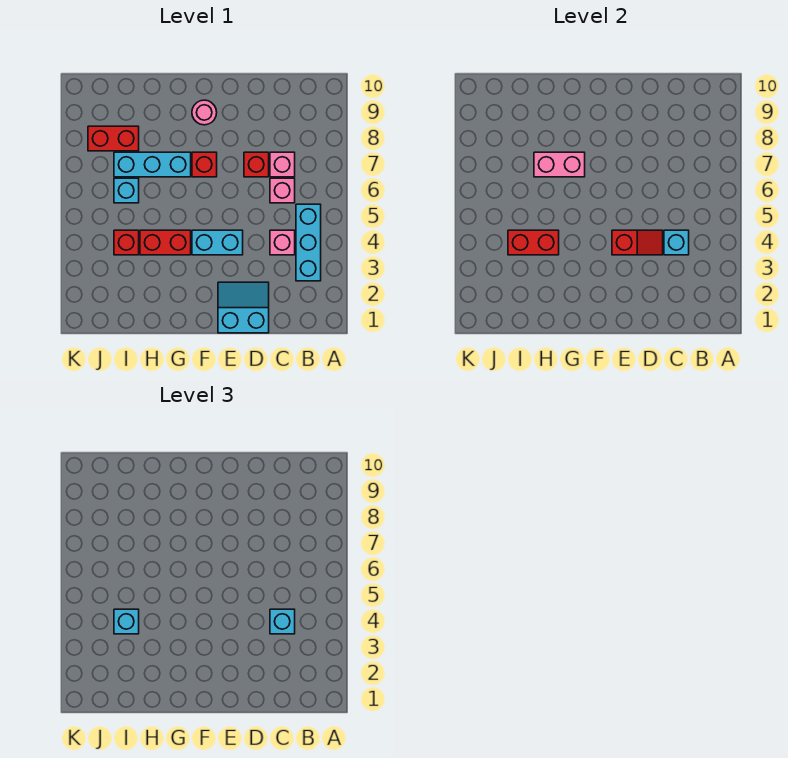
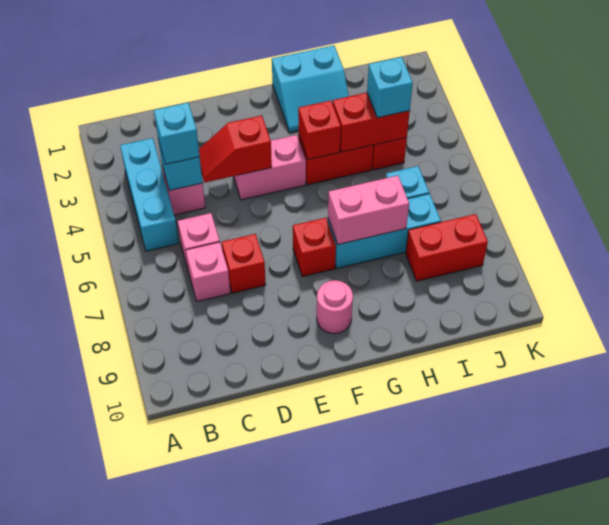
cyan slope D1:E2 level 1 top 1 -> cyan slope G1:H2 level 1 top 1
cyan brick E4:F4 level 1 -> pink brick E4:F4 level 1
none -> red brick G4 level 2

